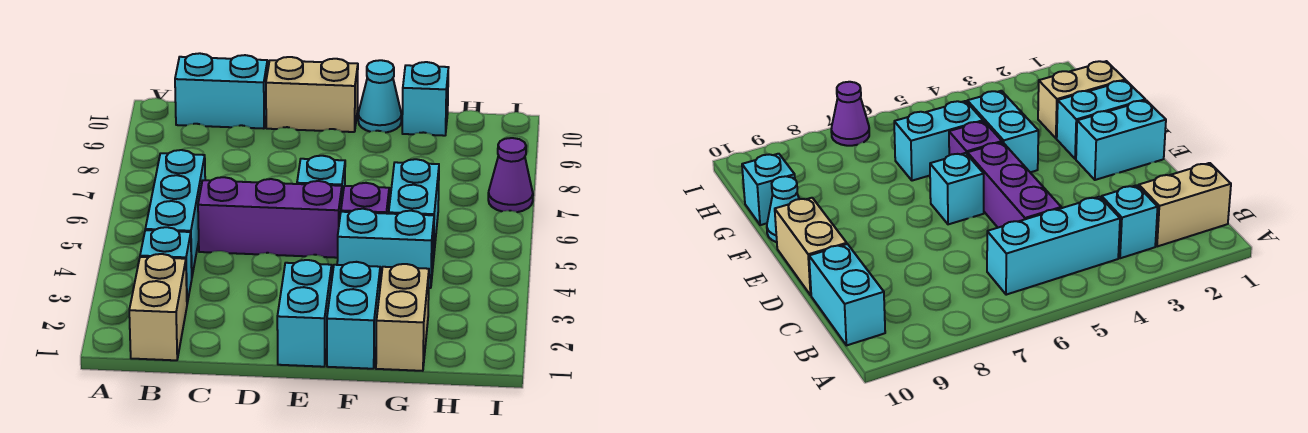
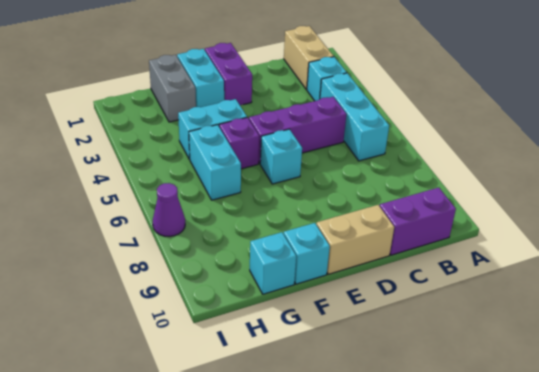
cyan brick B10:C10 level 1 -> purple brick B10:C10 level 1
cyan brick E1:E2 level 1 -> purple brick E1:E2 level 1
cyan cone F10 level 1 -> cyan brick F10 level 1
tan brick G1:G2 level 1 -> grey brick G1:G2 level 1

